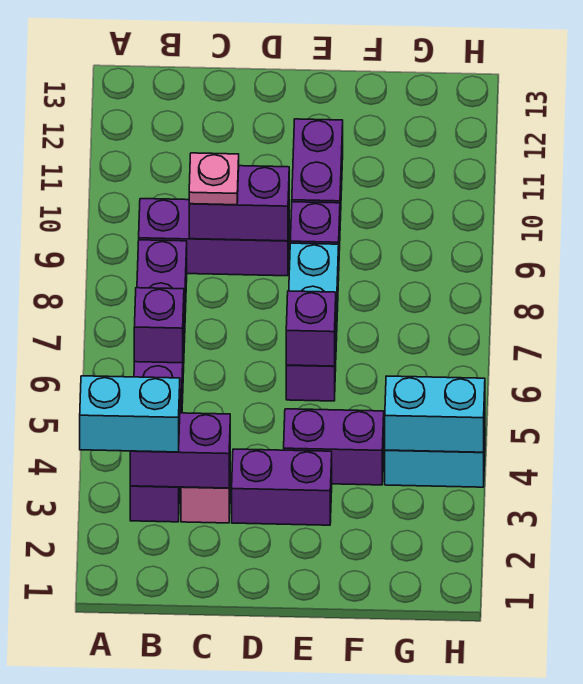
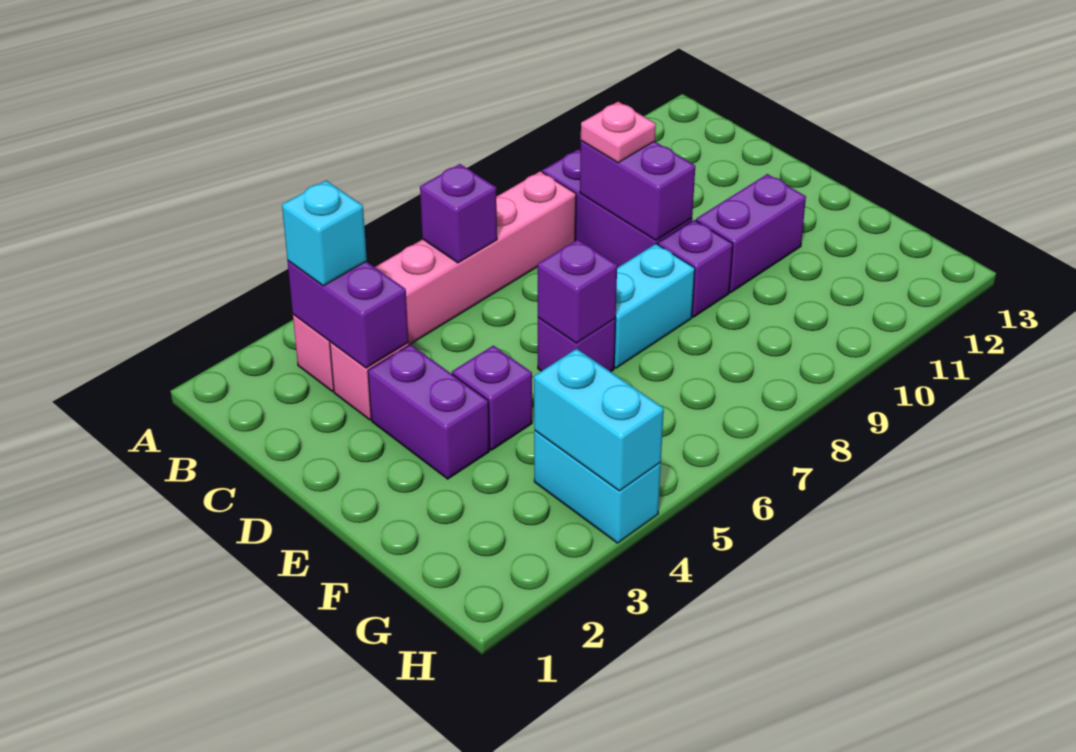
cyan brick A3:B3 level 3 -> cyan brick B3 level 3
purple brick B3:B8 level 1 -> pink brick B3:B8 level 1
purple brick E4:F4 level 1 -> purple brick E4 level 1

